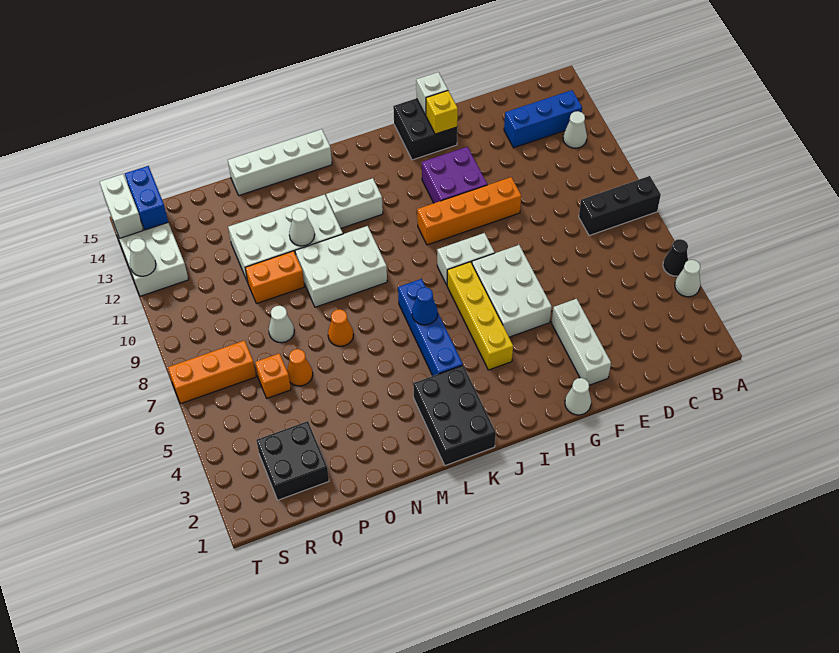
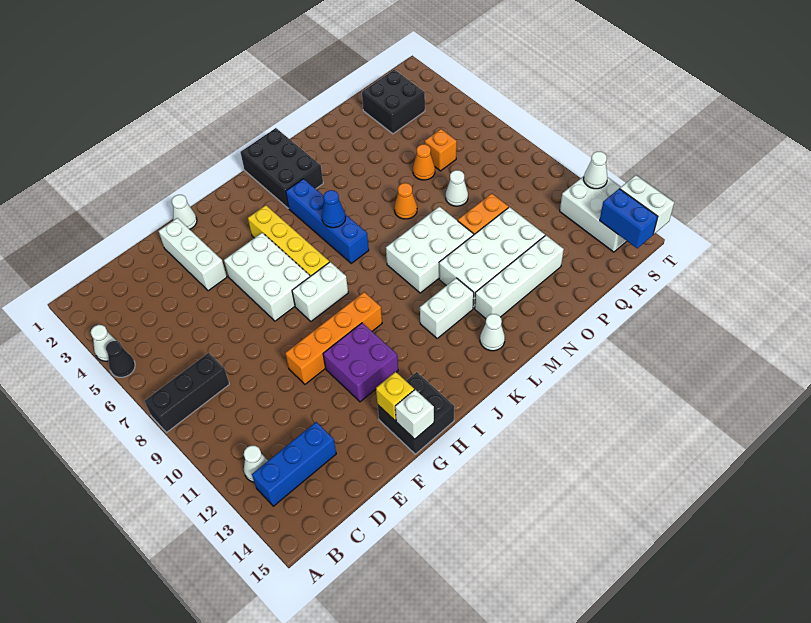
white brick L15:O15 level 1 -> white brick M13:P13 level 1
white cone N11 level 2 -> white cone L14 level 1
orange brick R7:T7 level 1 -> none

